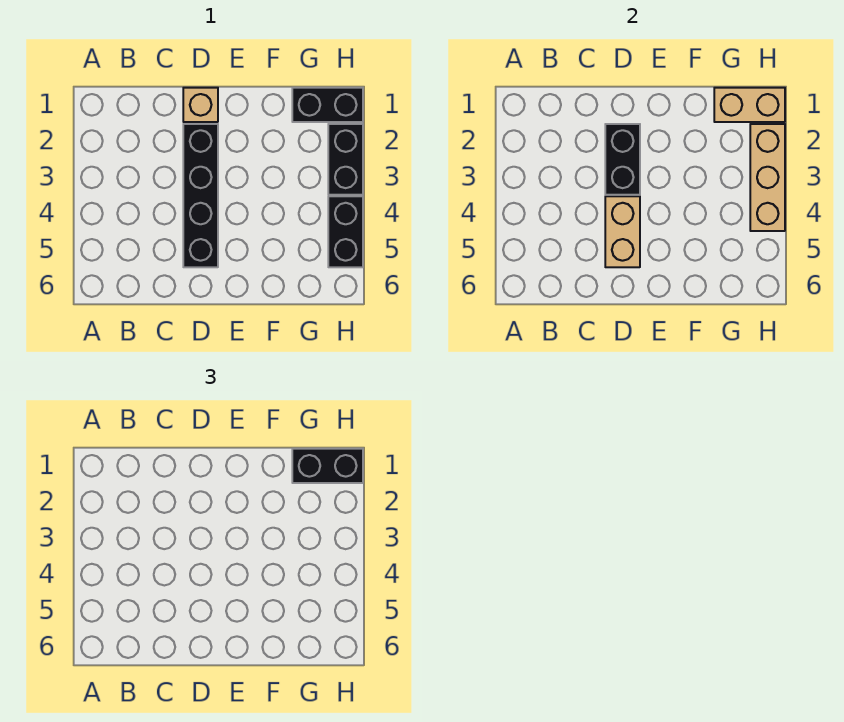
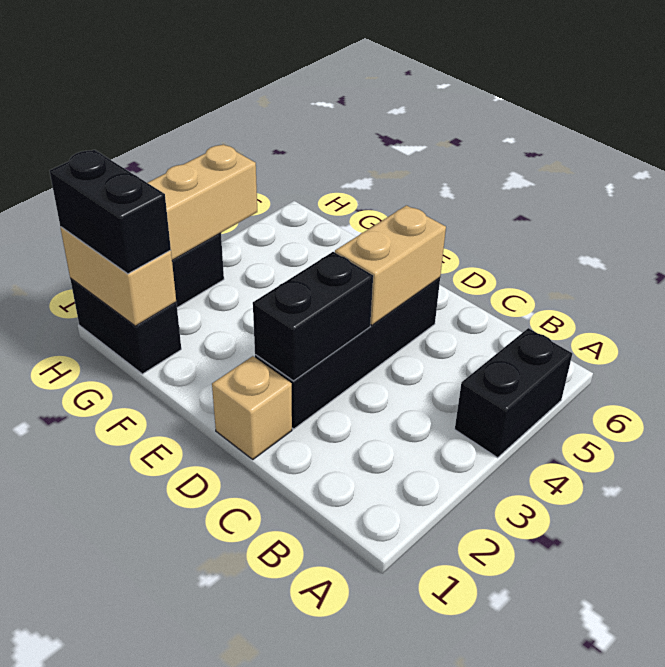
black brick H4:H5 level 1 -> black brick A4:A5 level 1

